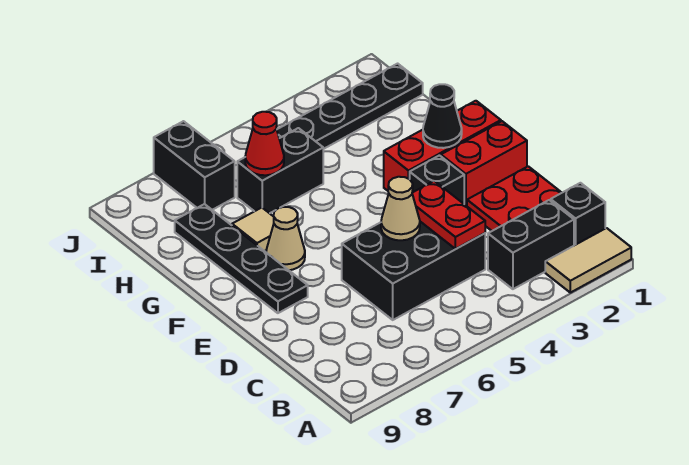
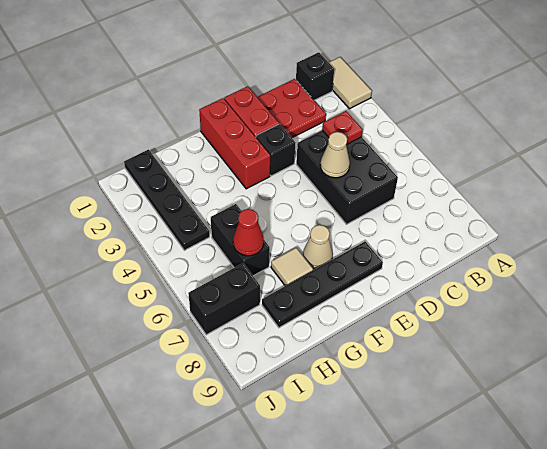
black brick B2:B3 level 1 -> none
red plate C4:D4 level 2 -> red plate C4 level 2
black cone F2 level 2 -> none

